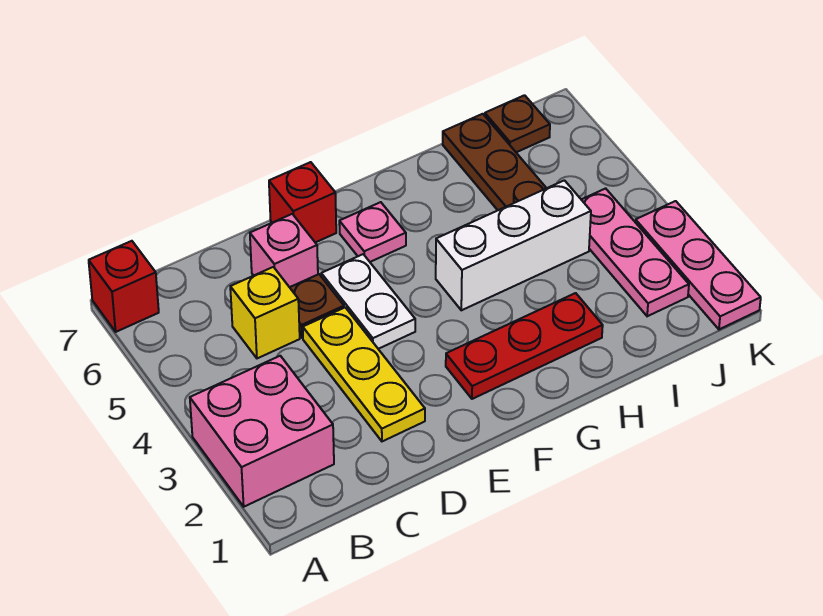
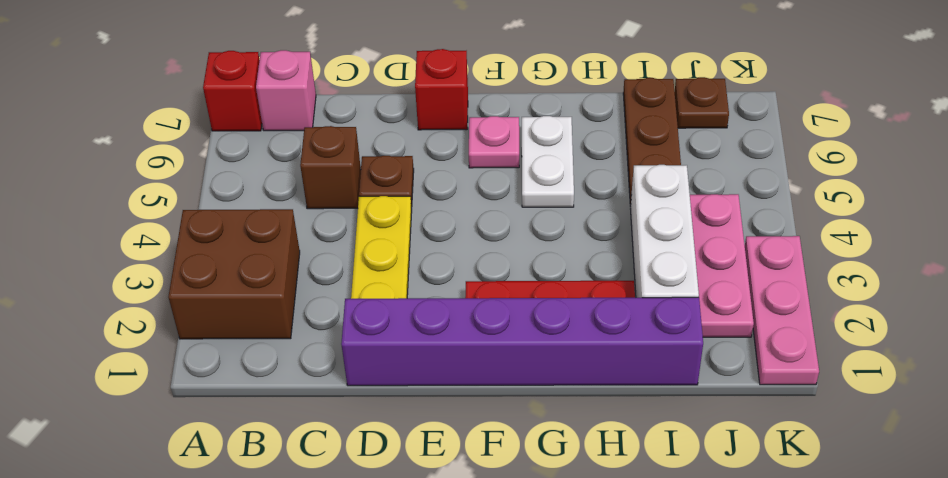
pink brick A2:B3 level 1 -> brown brick A2:B3 level 1
yellow brick C5 level 1 -> brown brick C5 level 1
none -> purple brick D1:I1 level 1
pink brick D6 level 1 -> pink brick B7 level 1
white plate E4:E5 level 1 -> white plate G5:G6 level 1
white brick G4:I4 level 1 -> white brick I2:I4 level 1

